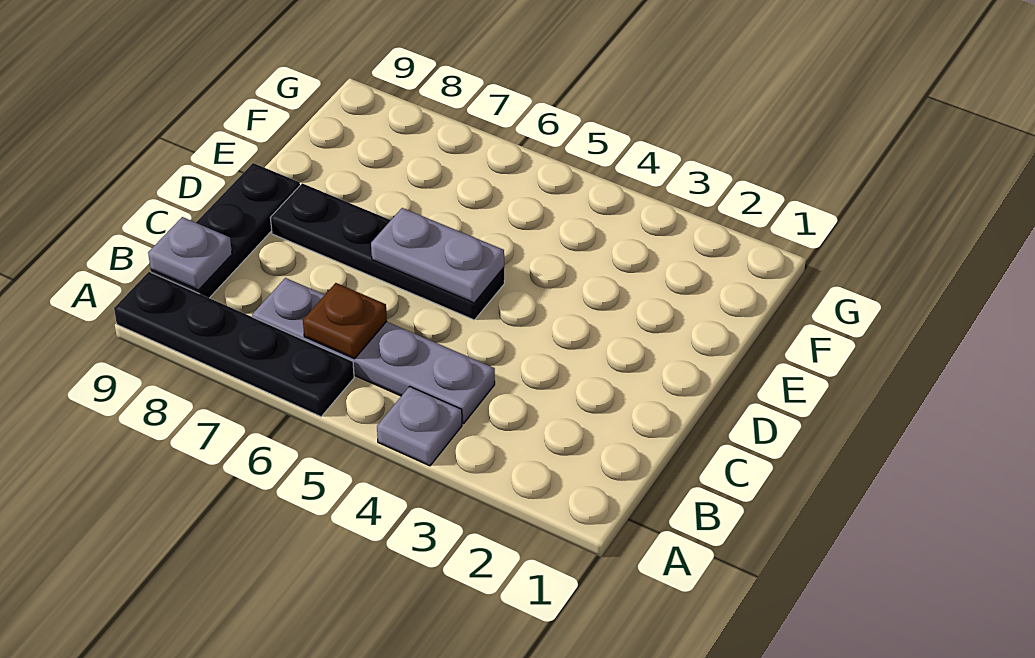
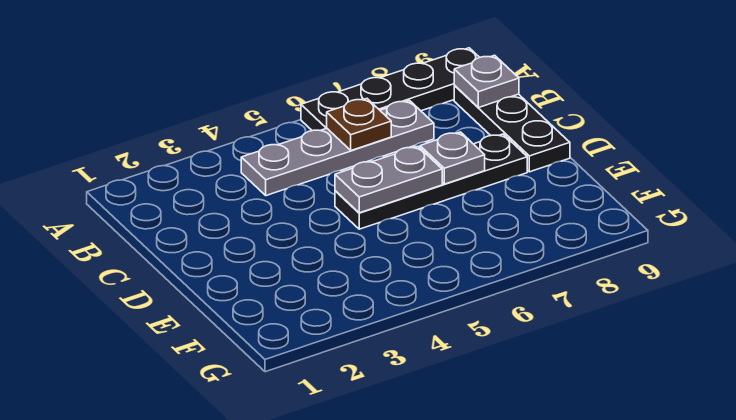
grey plate A4 level 1 -> grey plate D7 level 2

